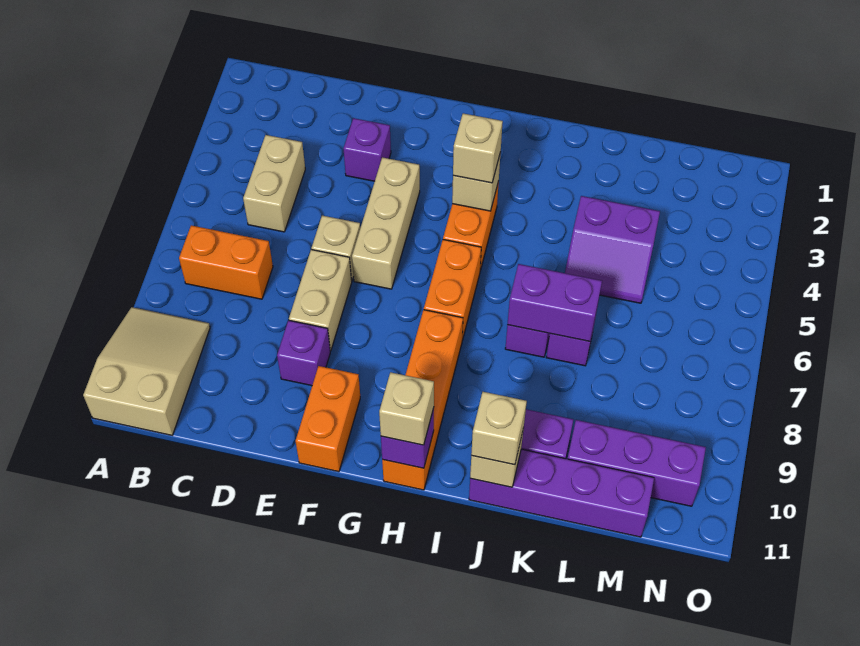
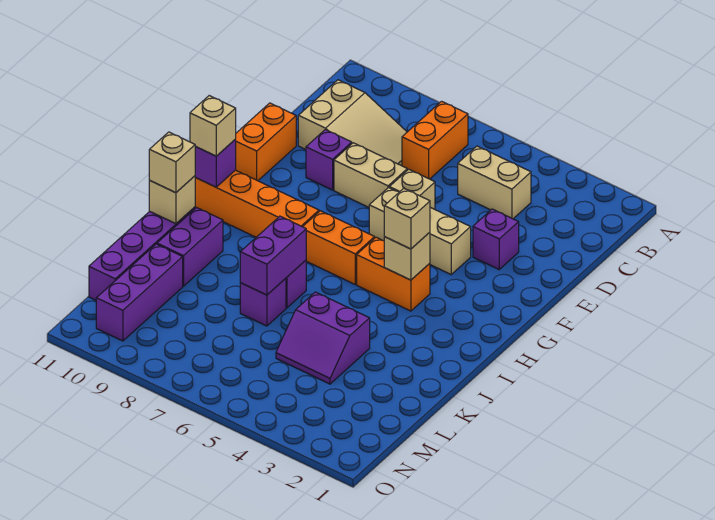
tan slope A9:B11 level 1 top 11 -> tan slope C8:D10 level 1 top 10
orange brick F10:F11 level 1 -> orange brick E11:F11 level 1
purple slope K4:L5 level 1 top 4 -> purple slope K4:L5 level 1 top K

